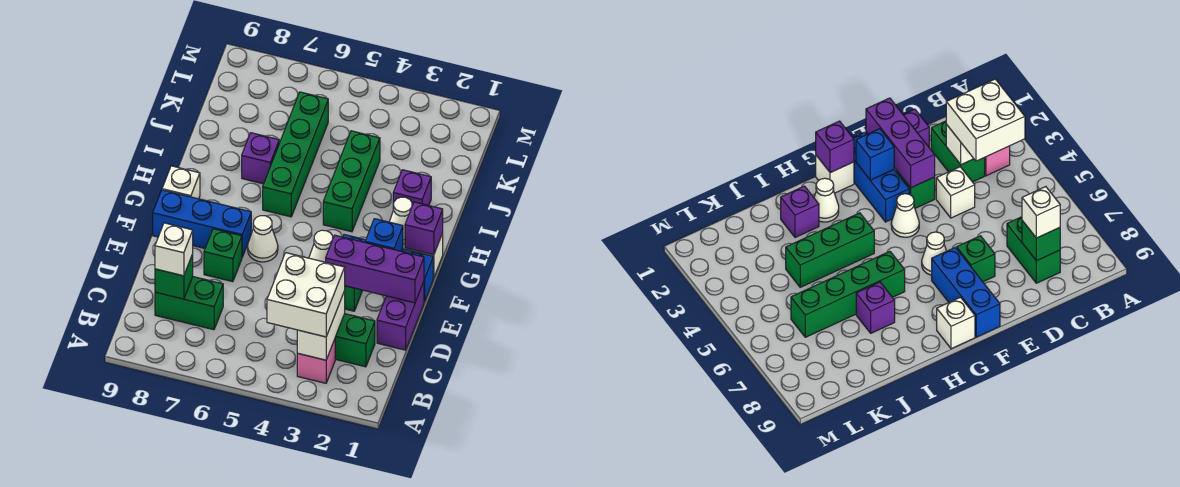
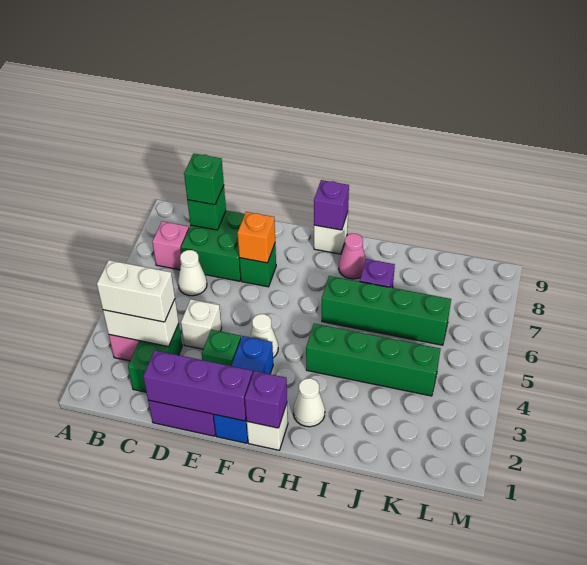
white brick B3:C4 level 3 -> white brick B3:C3 level 3
none -> pink brick B7 level 1
green brick C7:C8 level 1 -> green brick C7:D8 level 1
white brick C8 level 3 -> green brick C8 level 3
purple brick E1:E3 level 2 -> purple brick D1:F1 level 2
none -> orange brick E7 level 2
blue brick F2 level 2 -> none
white cone F6 level 1 -> white cone C6 level 1
blue brick F7:F9 level 1 -> none
green brick H4:J4 level 1 -> green brick H4:K4 level 1
none -> pink cone H8 level 1
purple brick I2 level 1 -> purple brick G9 level 2

